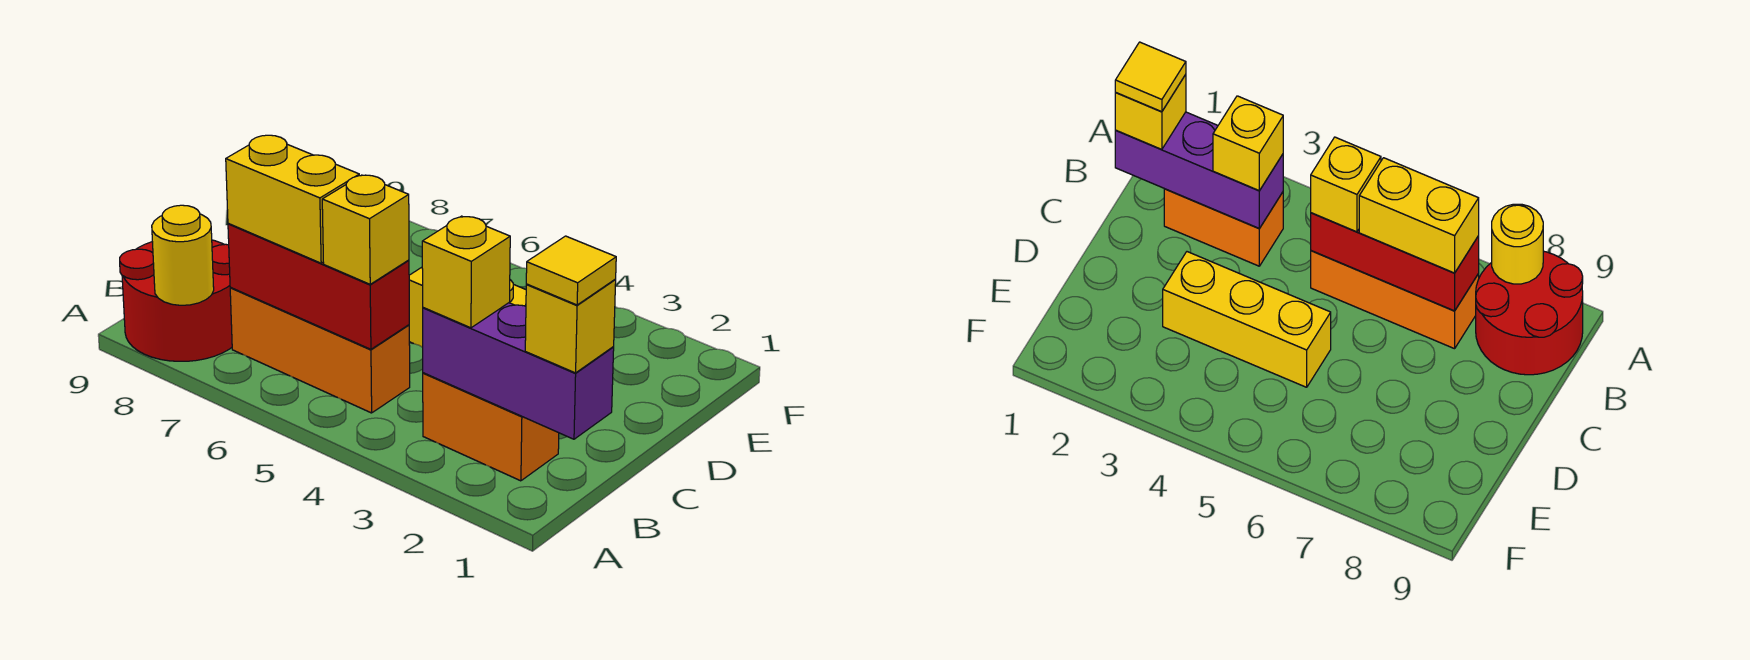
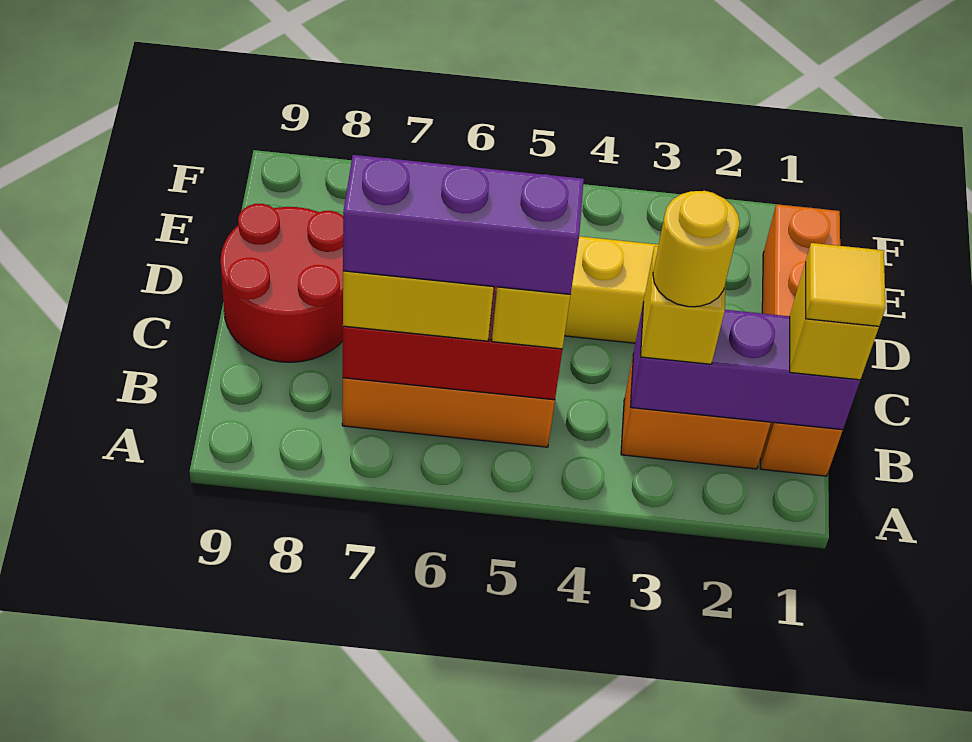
red round brick A8:B9 level 1 -> red round brick C8:D9 level 1
yellow round brick A8 level 2 -> yellow round brick B3 level 4
none -> orange brick B1:E1 level 1
none -> purple brick B5:B7 level 4

